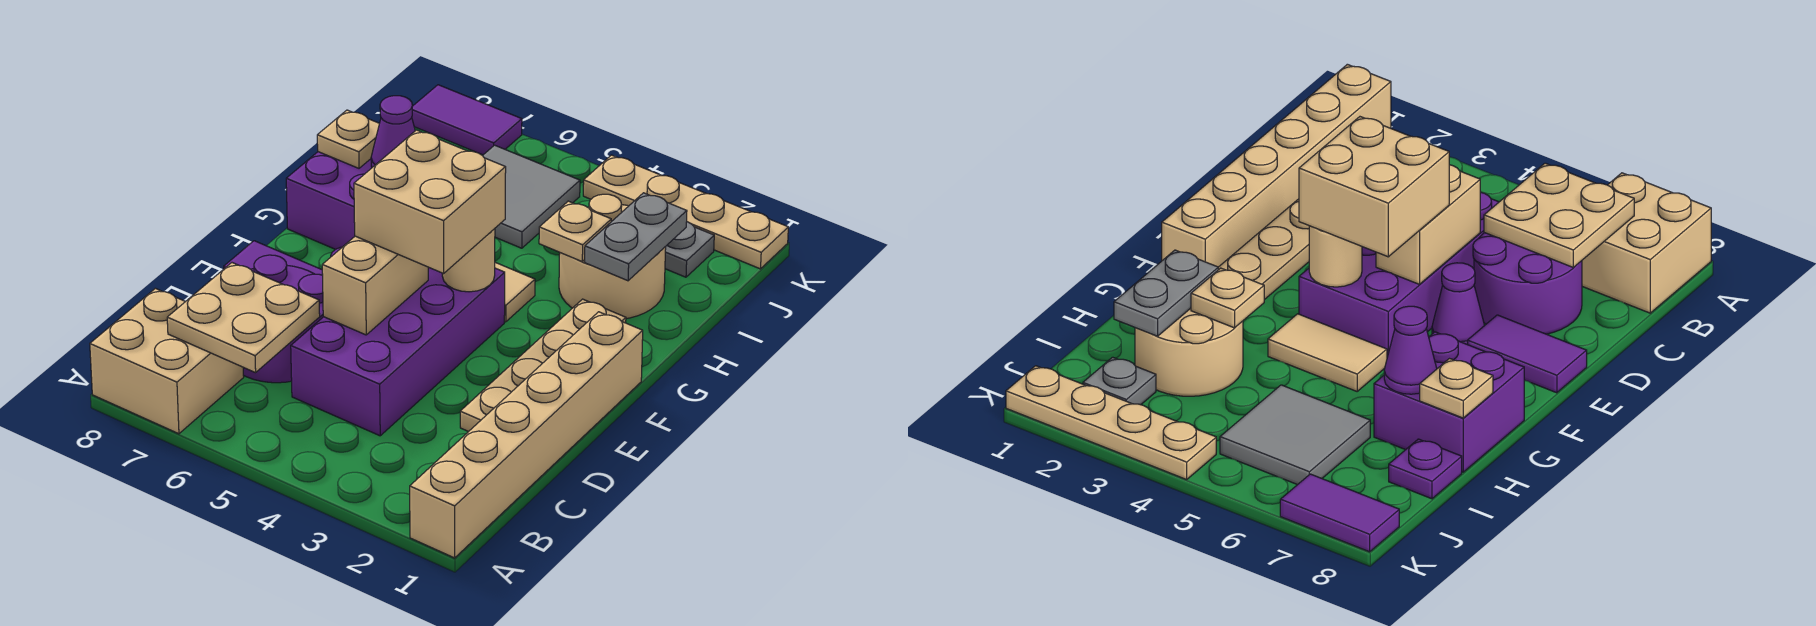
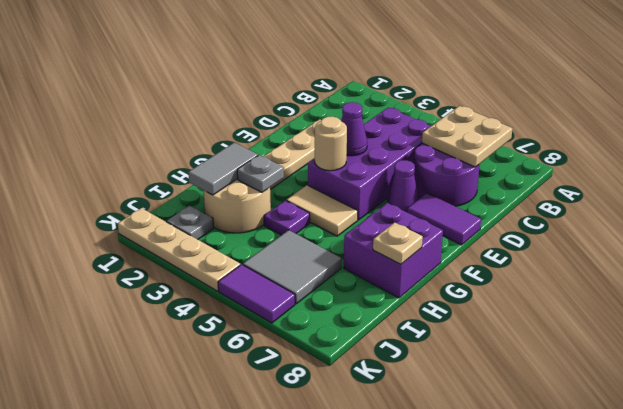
tan brick A1:F1 level 1 -> none
tan brick A7:B8 level 1 -> none
tan brick D5:E5 level 2 -> none
tan brick E4:F5 level 3 -> none
grey plate H2:I2 level 2 -> grey tile H2:I2 level 2
tan plate H3 level 2 -> grey plate H3 level 2
purple cone H7 level 2 -> purple cone E4 level 2
purple plate I8 level 1 -> purple plate H4 level 1
purple tile K7:K8 level 1 -> purple tile K5:K6 level 1

